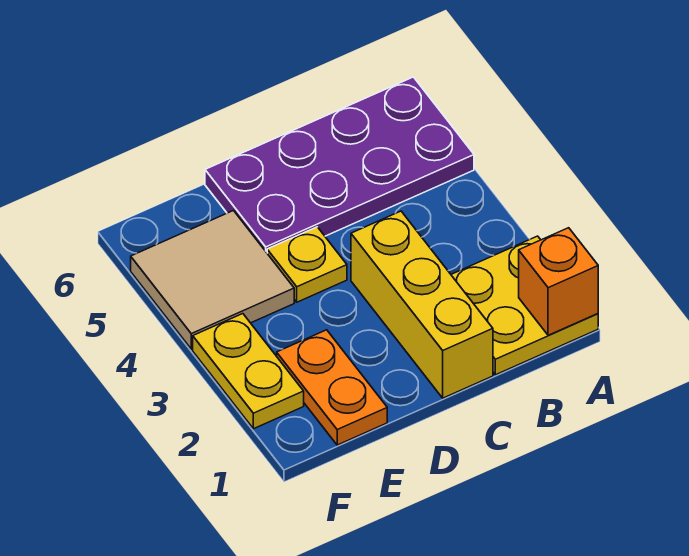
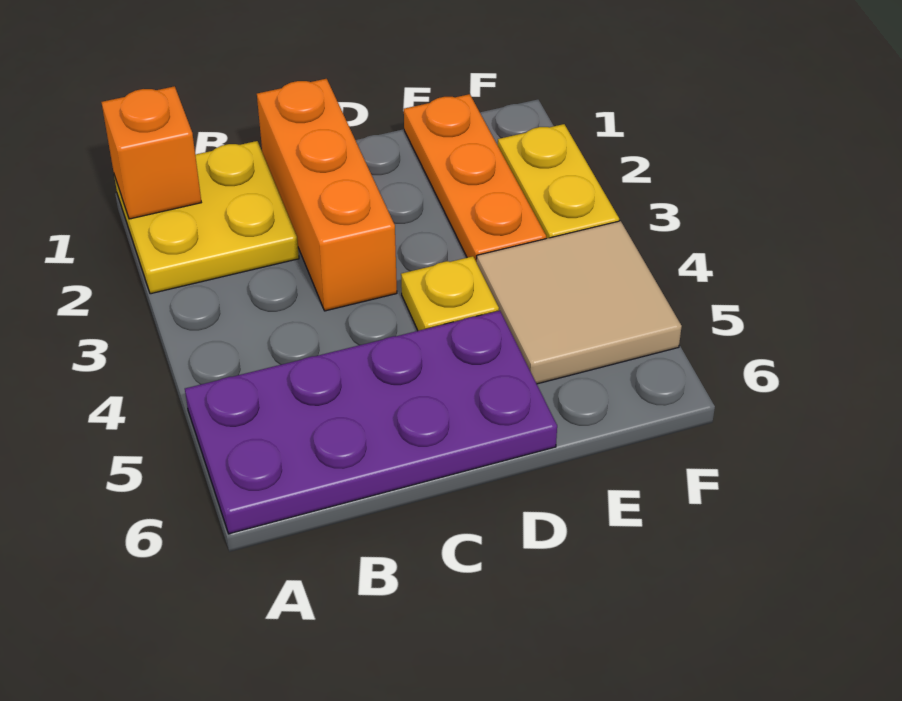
yellow brick C1:C3 level 1 -> orange brick C1:C3 level 1
orange plate E1:E2 level 1 -> orange plate E1:E3 level 1

